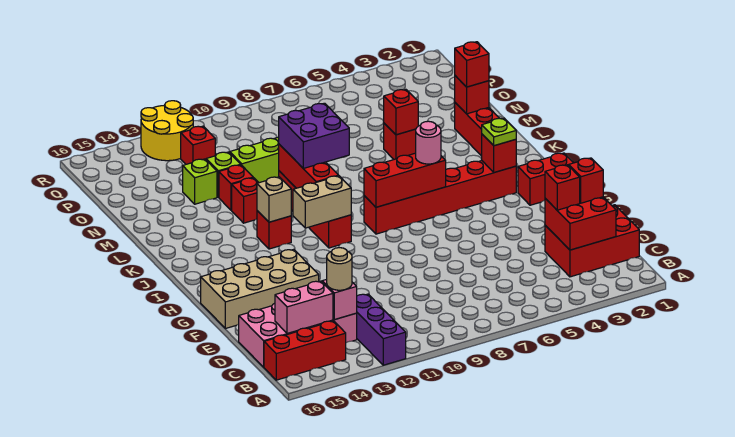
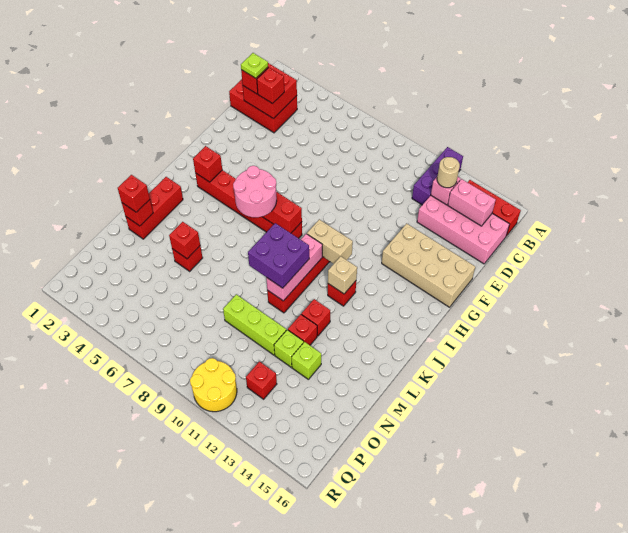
red brick H1:H2 level 1 -> none
lime plate I3 level 3 -> lime plate D2 level 4
pink round brick I6 level 3 -> pink round brick I6:J7 level 3
red brick J10:L10 level 2 -> pink brick J10:L10 level 2
yellow round brick Q12:R13 level 1 -> yellow round brick Q10:R11 level 1

